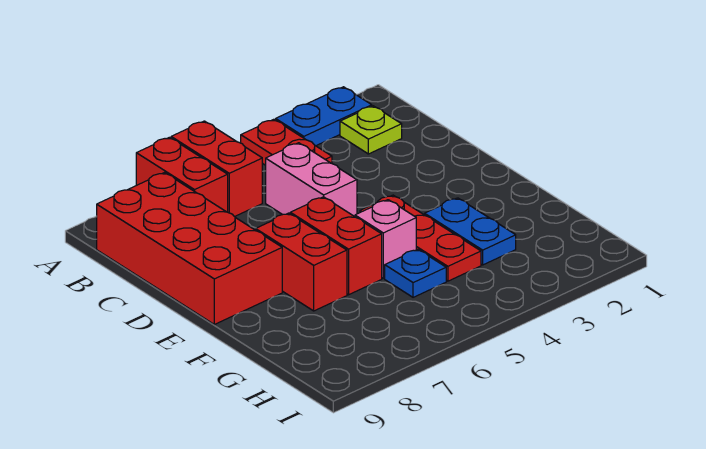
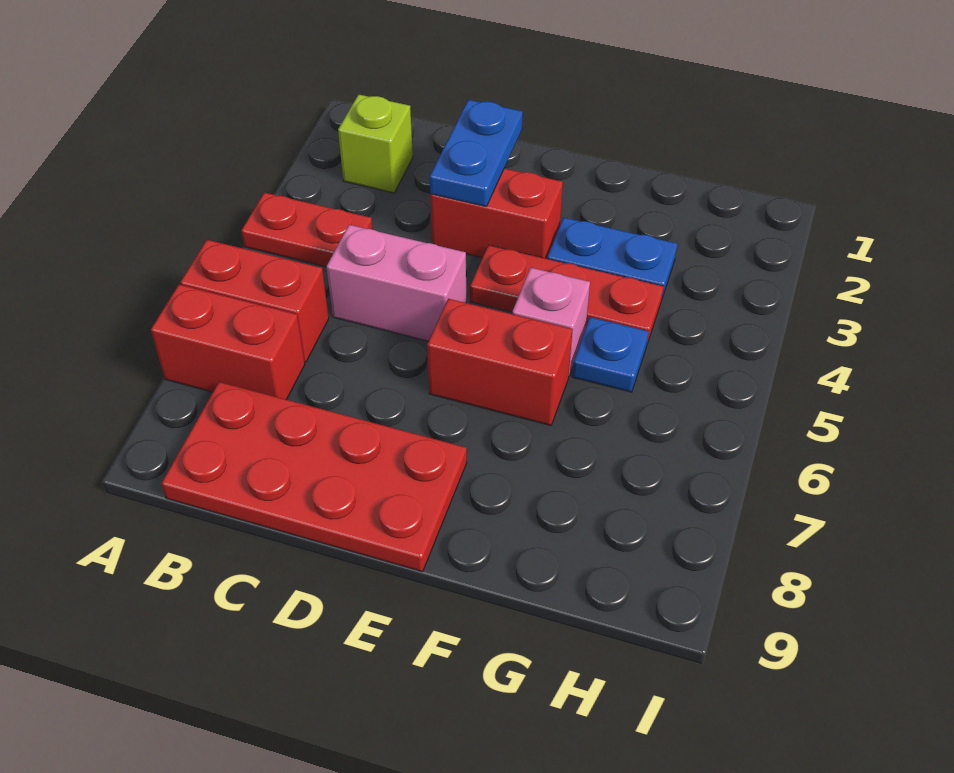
blue plate A2:A3 level 1 -> blue plate D2:D3 level 2
lime plate B2 level 1 -> lime brick B2 level 1
red brick B8:E9 level 1 -> red plate B8:E9 level 1
red brick E7:F7 level 1 -> red brick D3:E3 level 1

